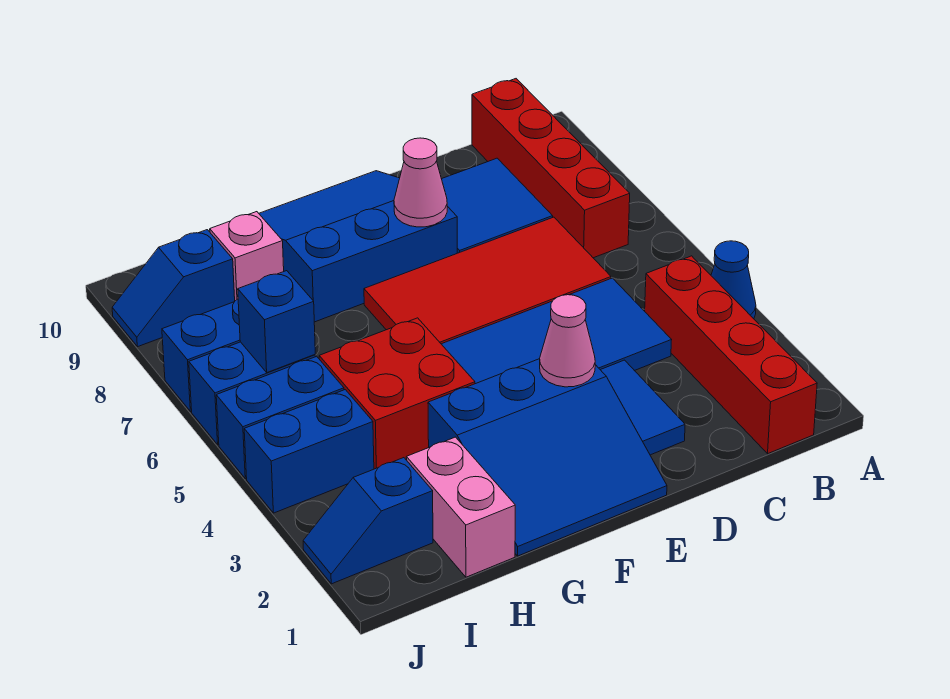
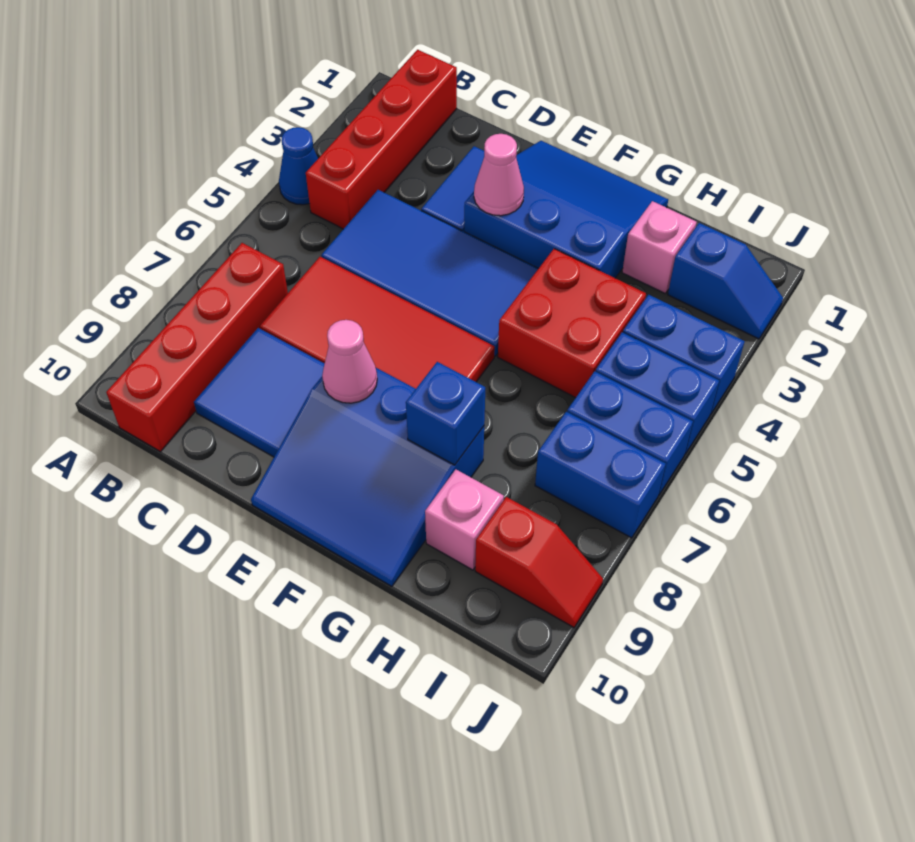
pink brick H1:H2 level 1 -> pink brick H2 level 1
blue brick I6 level 2 -> blue brick G8 level 2
blue slope I9:J9 level 1 top I -> red slope I9:J9 level 1 top I

